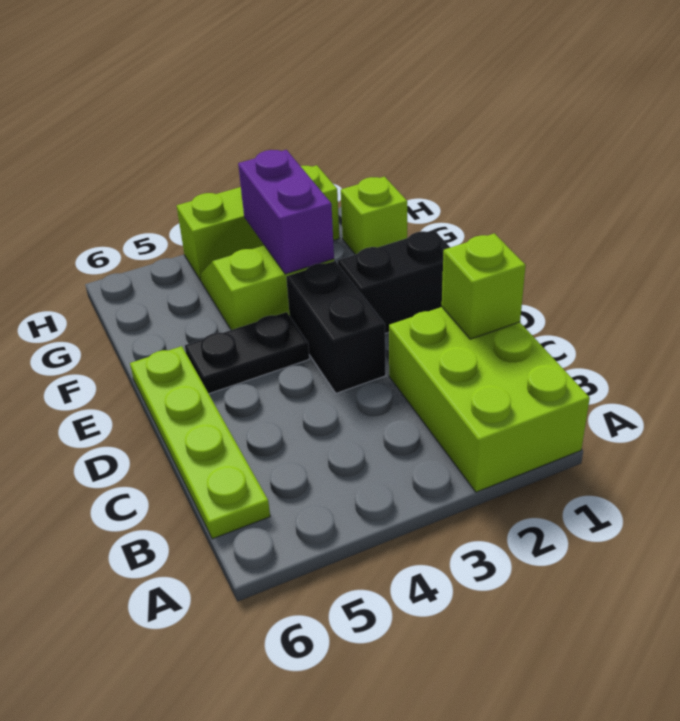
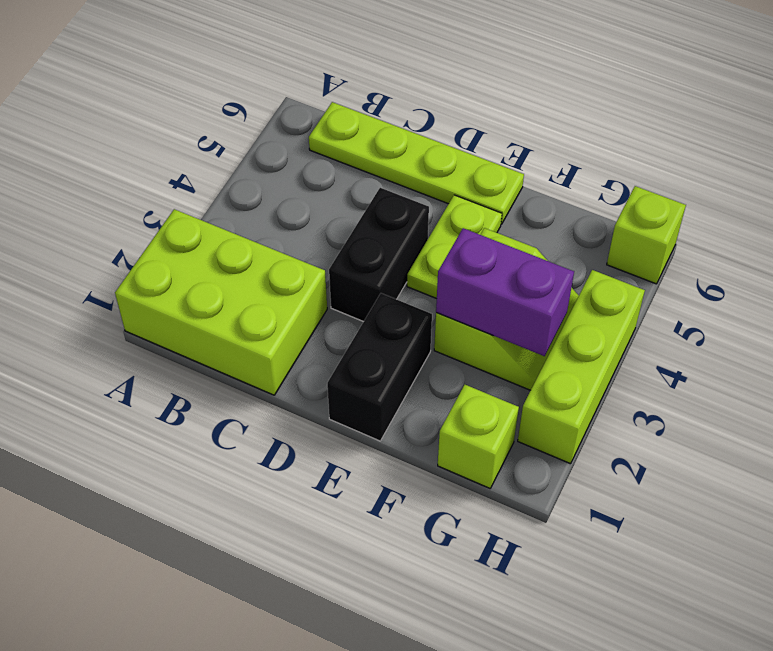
lime brick C1 level 2 -> lime brick H6 level 1
black brick D3:E3 level 1 -> black brick D3:D4 level 1
black plate E4:E5 level 1 -> lime plate E4:E5 level 1

